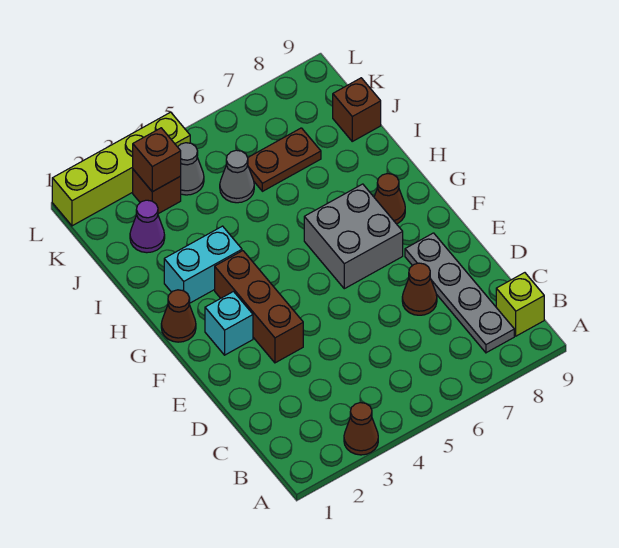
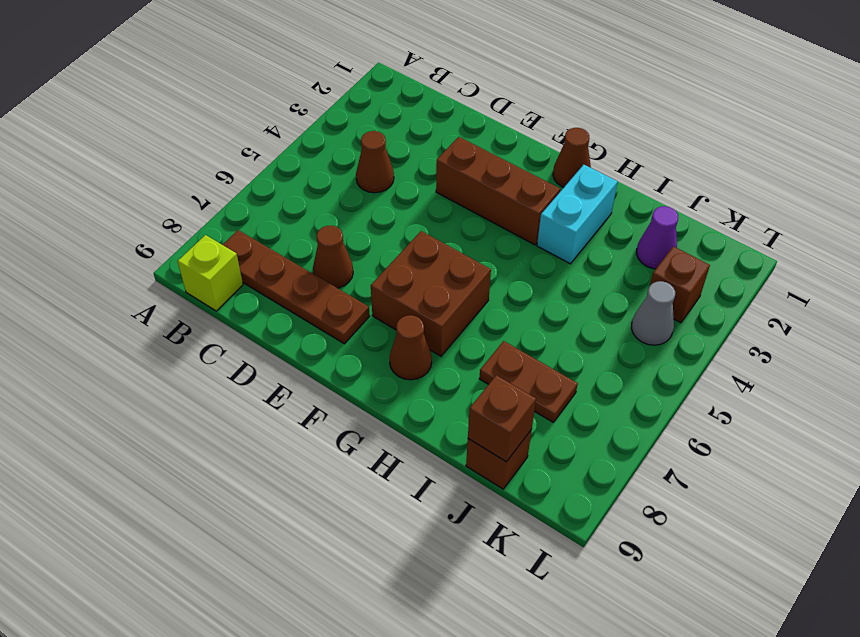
brown cone A3 level 1 -> brown cone C4 level 1
grey plate B8:E8 level 1 -> brown plate B8:E8 level 1
cyan brick F2 level 1 -> none
grey brick F6:G7 level 1 -> brown brick F6:G7 level 1
grey cone J5 level 1 -> none
brown plate J6:J7 level 1 -> brown plate I7:J7 level 1
brown brick K3 level 2 -> brown brick J9 level 2
lime brick L1:L4 level 1 -> none

